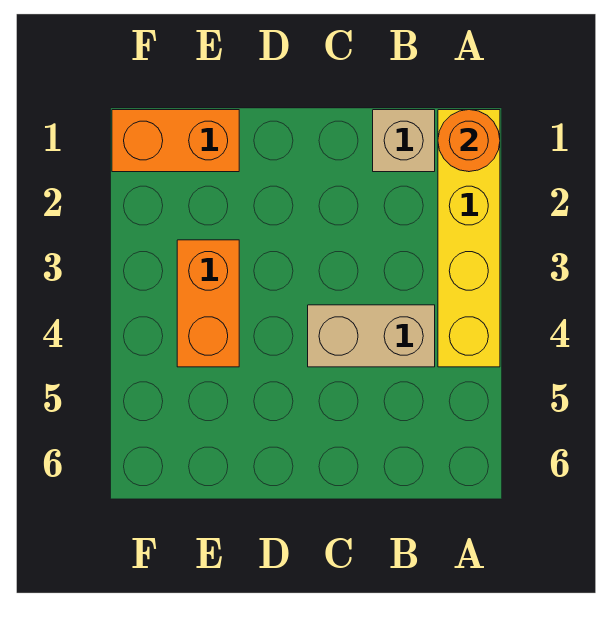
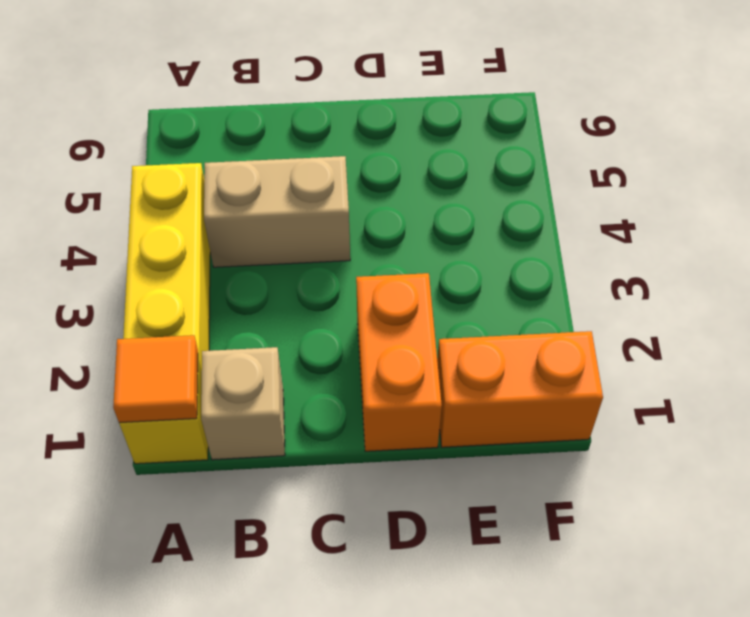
orange round brick A1 level 2 -> orange tile A1 level 2
orange brick E3:E4 level 1 -> orange brick D1:D2 level 1

